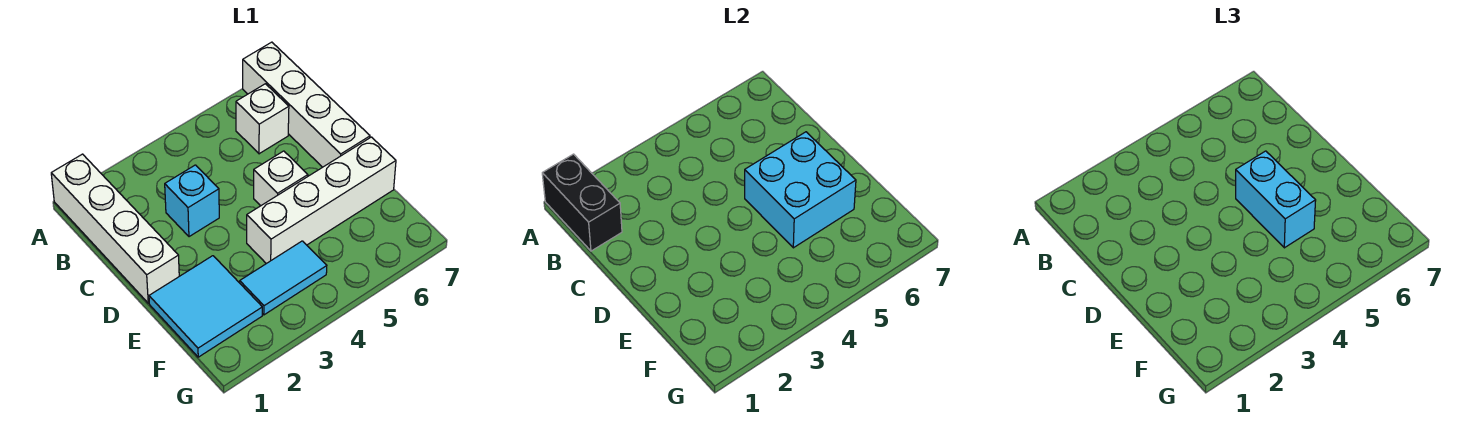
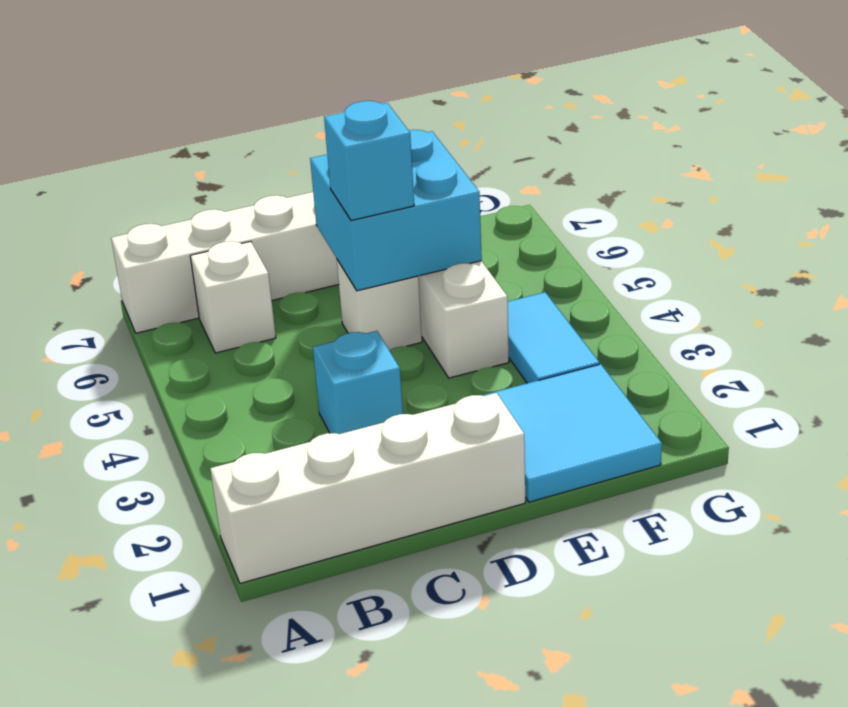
black brick A1:B1 level 2 -> none
cyan brick D5:E5 level 3 -> cyan brick D5 level 3

